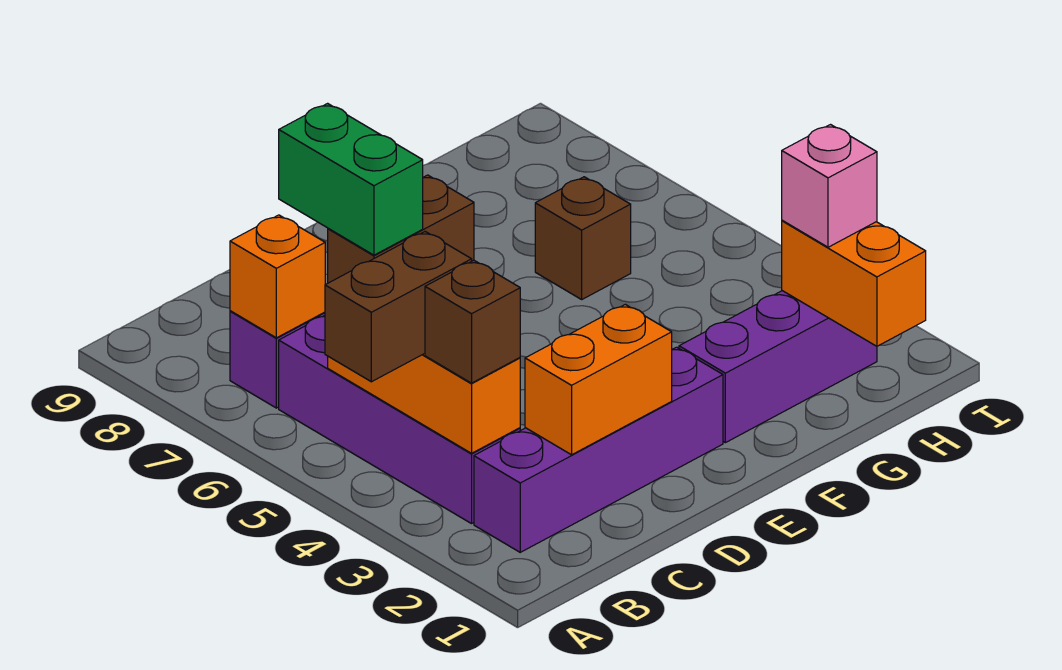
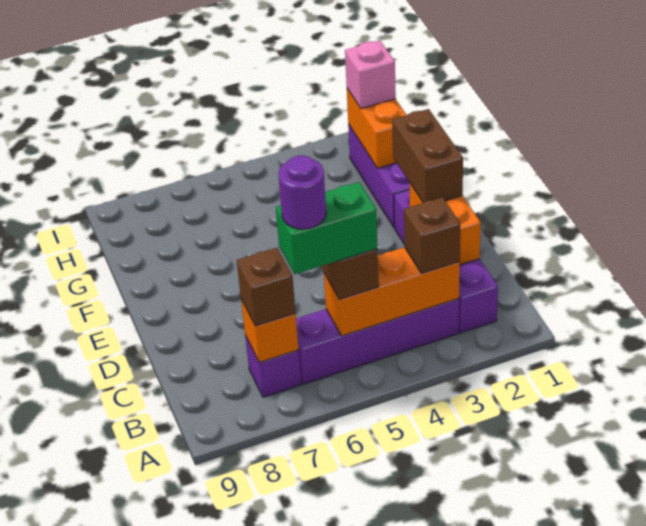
brown brick A4:B4 level 3 -> brown brick D2:E2 level 3
none -> purple round brick B6 level 5
brown brick G6 level 1 -> brown brick B7 level 3
orange brick H1:H2 level 2 -> orange brick G2:H2 level 2

